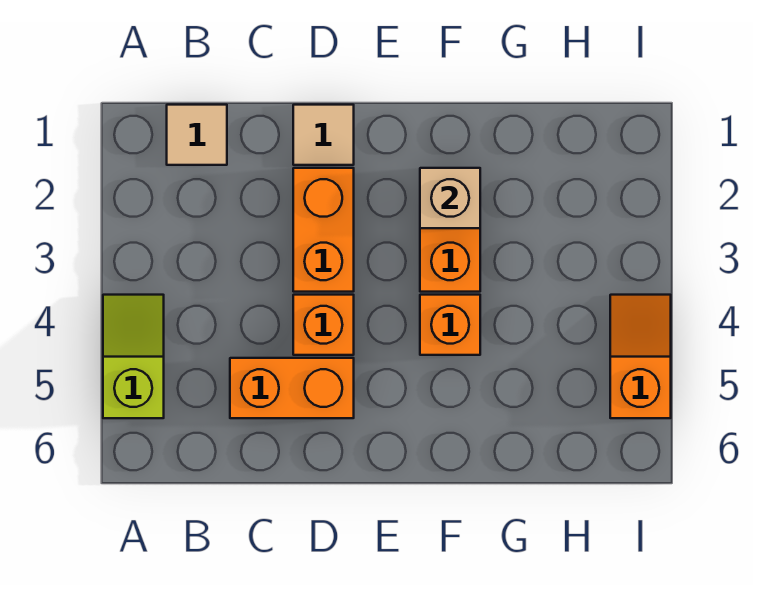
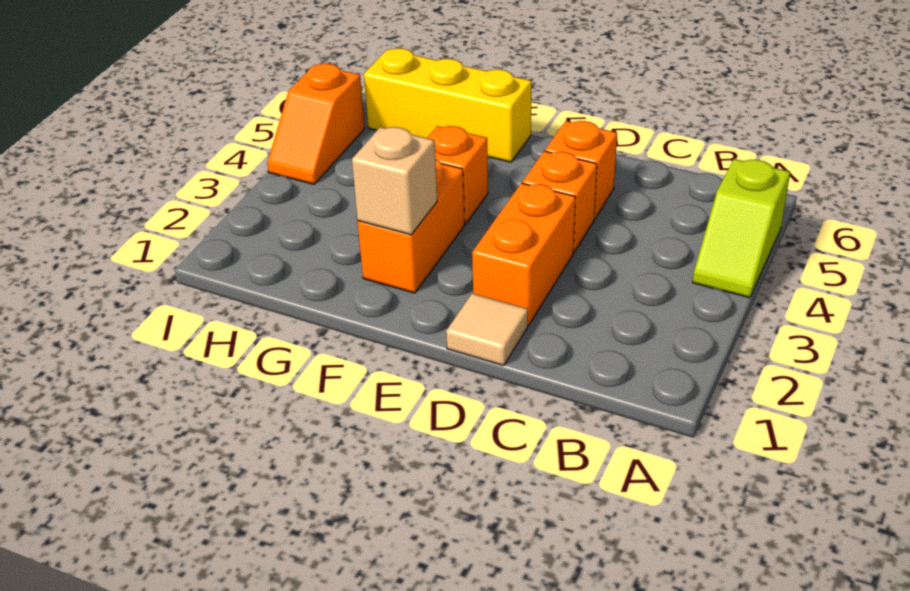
tan tile B1 level 1 -> none
orange brick C5:D5 level 1 -> orange brick D5 level 1
none -> yellow brick F6:H6 level 1

